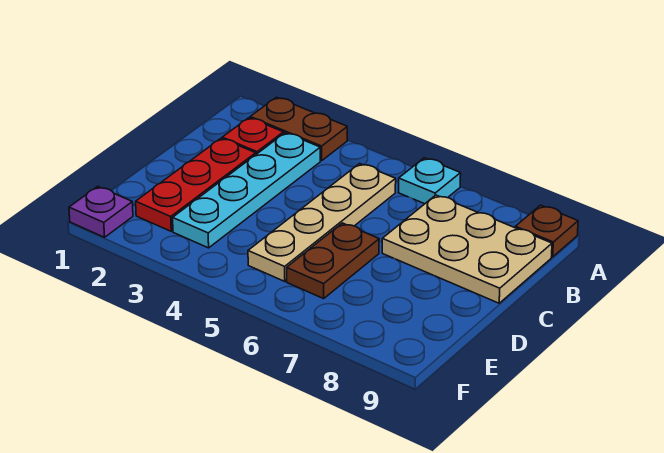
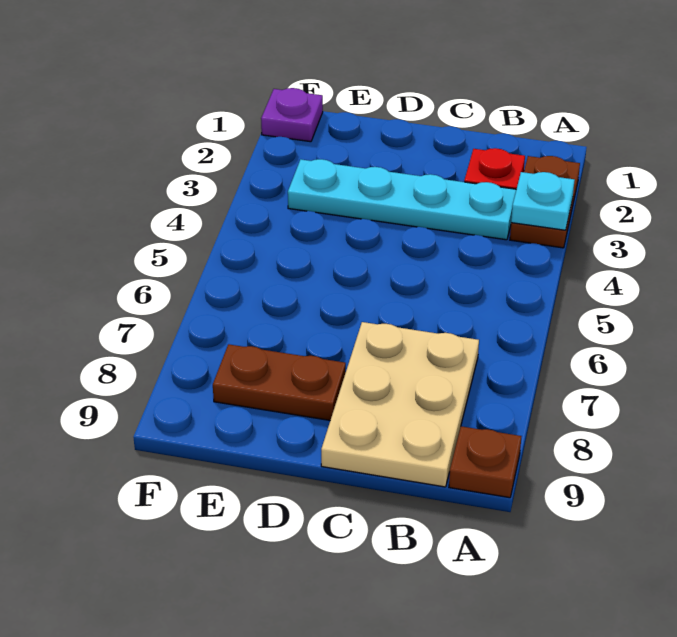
cyan plate A6 level 1 -> cyan plate A3 level 2
tan plate B5:E5 level 1 -> none
red plate C2:E2 level 1 -> none
brown plate D6:E6 level 1 -> brown plate D8:E8 level 1

